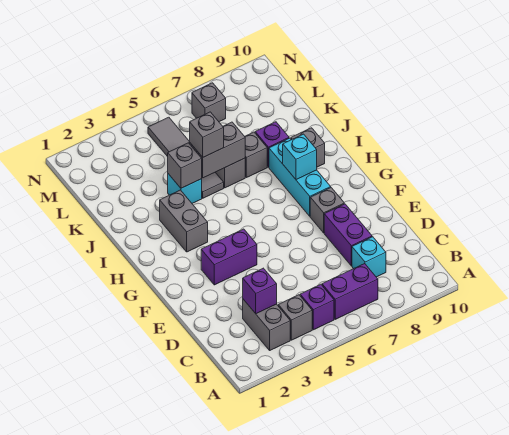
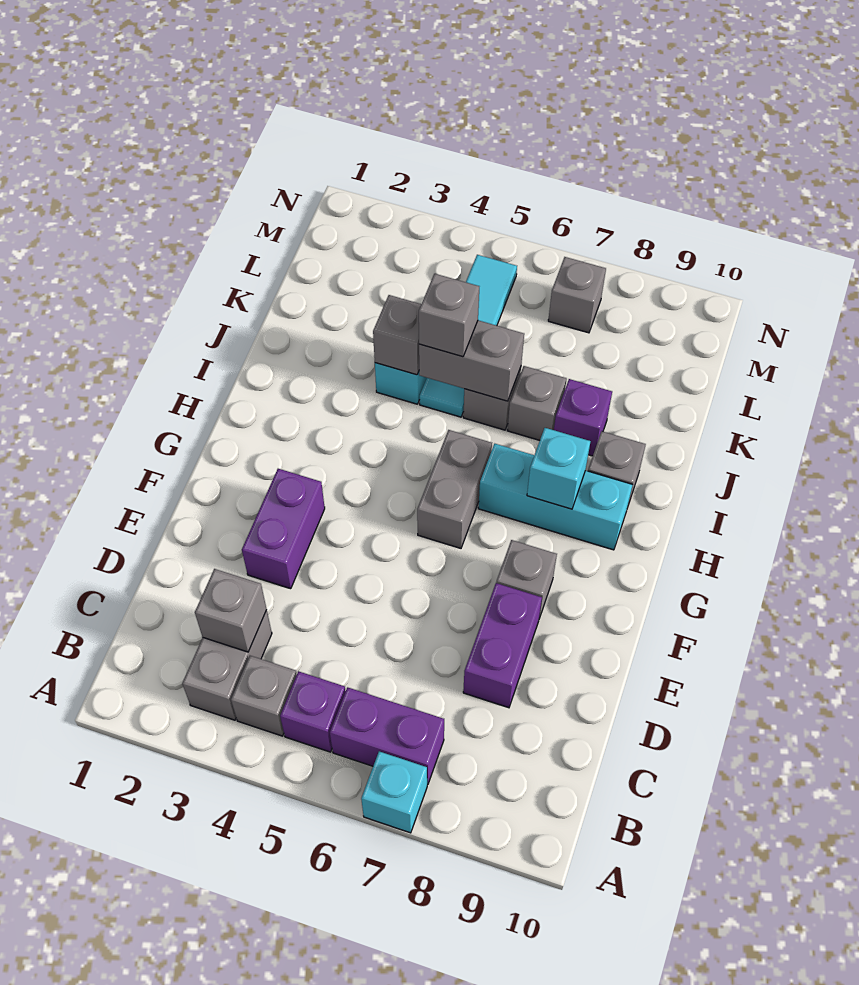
purple brick C3 level 2 -> grey brick C3 level 2
cyan brick C8 level 1 -> cyan brick A7 level 1
purple brick F3:F4 level 1 -> purple brick E3:F3 level 1
cyan brick G8:I8 level 1 -> cyan brick H7:H9 level 1
grey brick H3:I3 level 1 -> grey brick G6:H6 level 1
grey tile J5:M5 level 1 -> cyan tile J5:M5 level 1

